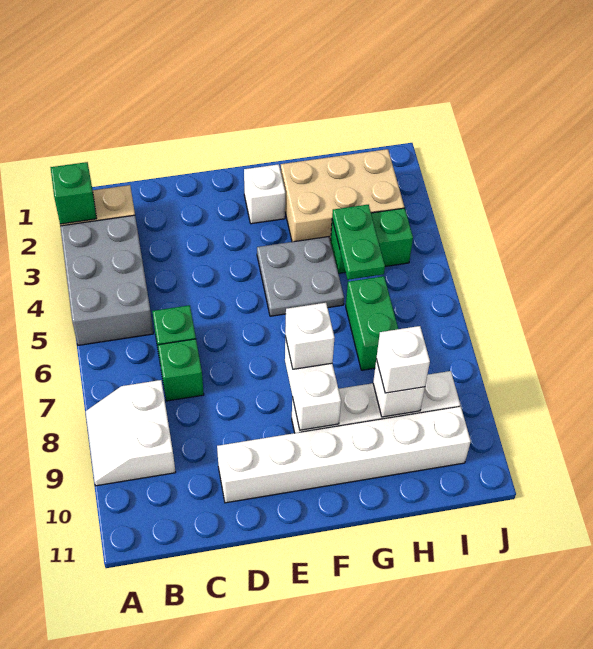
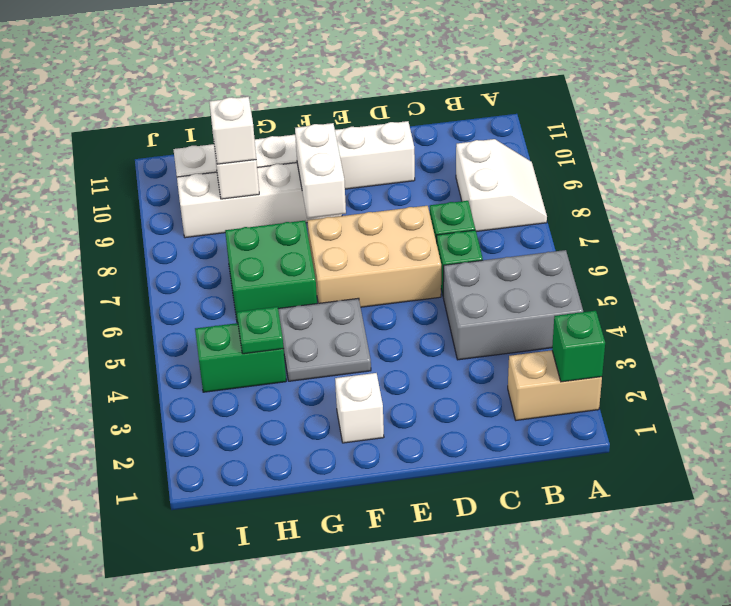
grey brick A3:B5 level 1 -> grey brick A4:C5 level 1
white brick F8 level 3 -> none
tan brick G2:I3 level 1 -> tan brick D6:F7 level 1
green plate H4:H5 level 2 -> green plate H4 level 2
green brick H6:H7 level 1 -> green brick G6:H7 level 1

